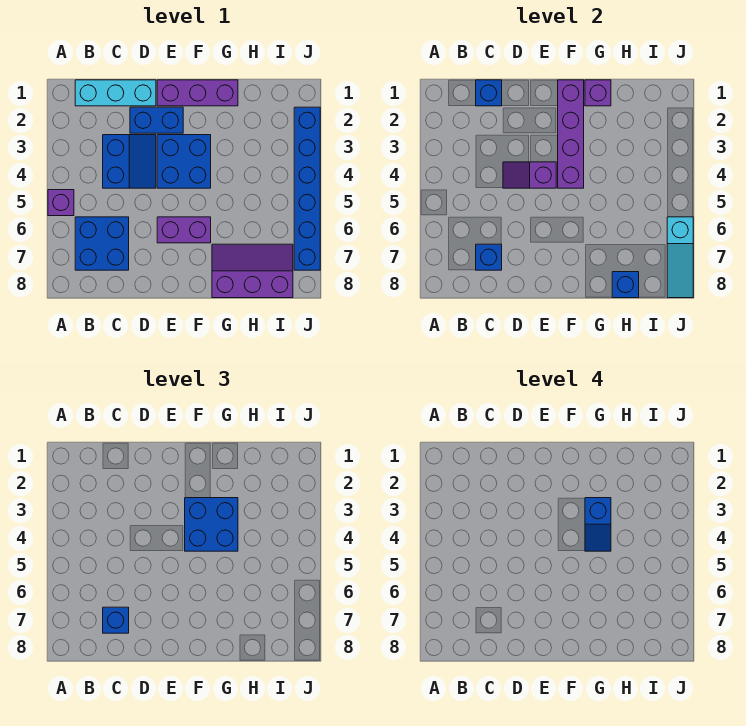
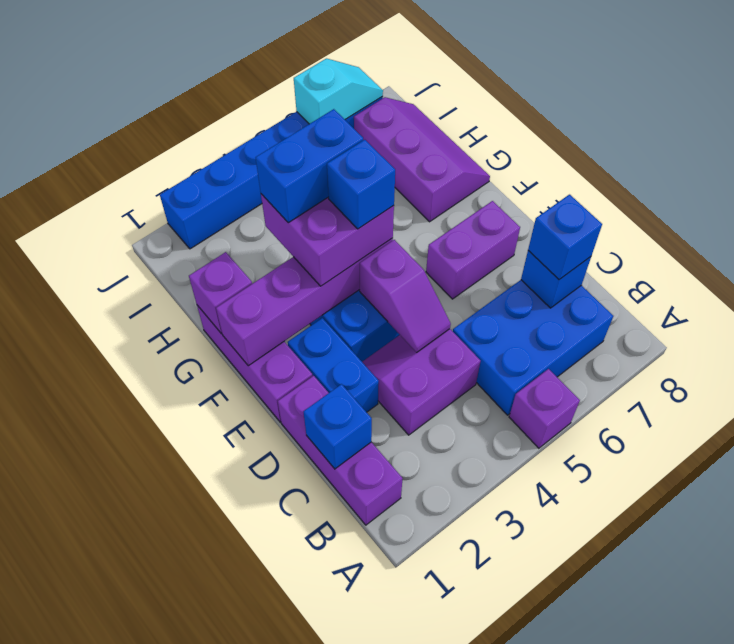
cyan brick B1:D1 level 1 -> purple brick B1:D1 level 1
blue brick B6:C7 level 1 -> blue brick B5:C7 level 1
blue slope C3:D4 level 1 top C -> purple slope C3:D4 level 1 top C
purple brick E6:F6 level 1 -> purple brick E6:E7 level 1
blue brick F3:G4 level 3 -> purple brick F3:G4 level 3
blue slope G3:G4 level 4 top 3 -> blue brick G3:G4 level 4
purple slope G7:I8 level 1 top 8 -> purple slope G7:I8 level 1 top 7
blue brick H8 level 2 -> blue brick F4 level 4
cyan slope J6:J8 level 2 top 6 -> cyan slope J6:J7 level 2 top 6

